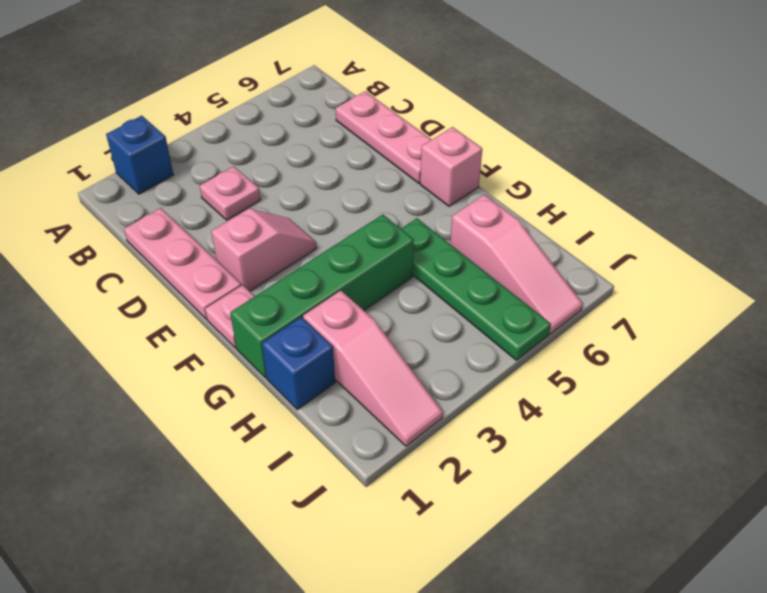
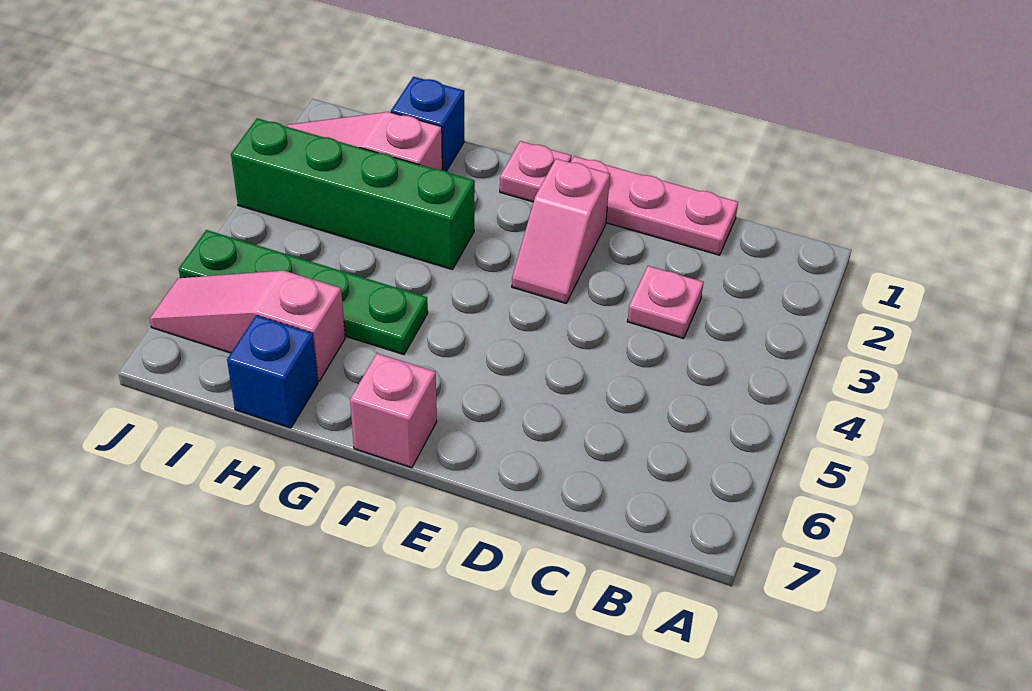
blue brick A2 level 1 -> blue brick H7 level 1
pink plate C7:E7 level 1 -> none
green brick G1:G4 level 1 -> green brick G3:J3 level 1

